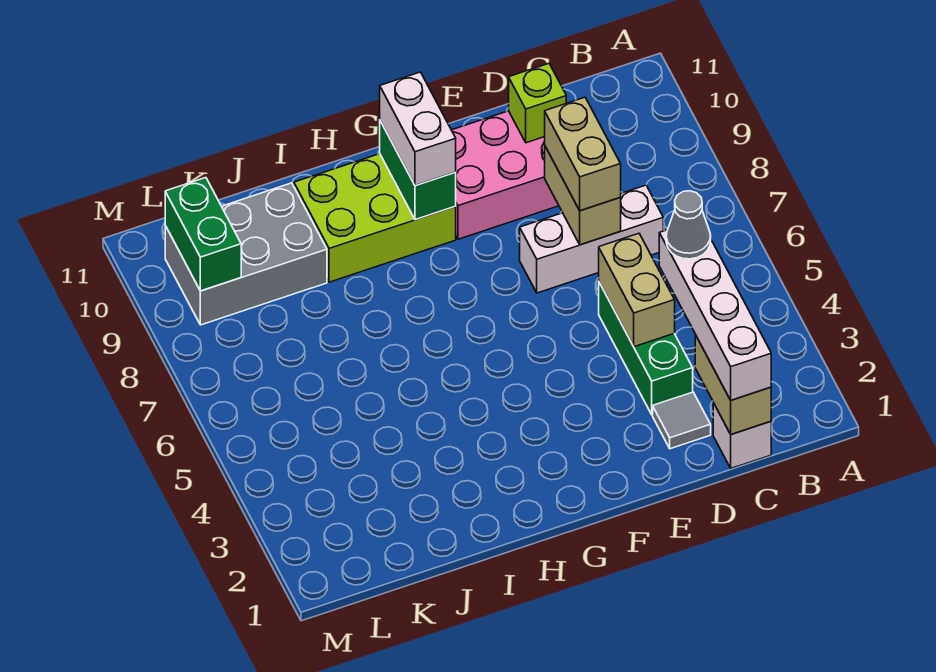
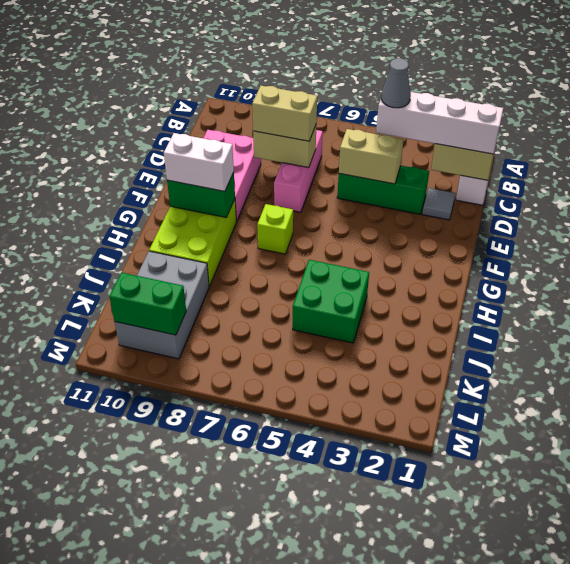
white brick C7:E7 level 1 -> pink brick C7:E7 level 1
lime brick D10 level 2 -> lime brick G7 level 1
none -> green brick I4:J5 level 1

